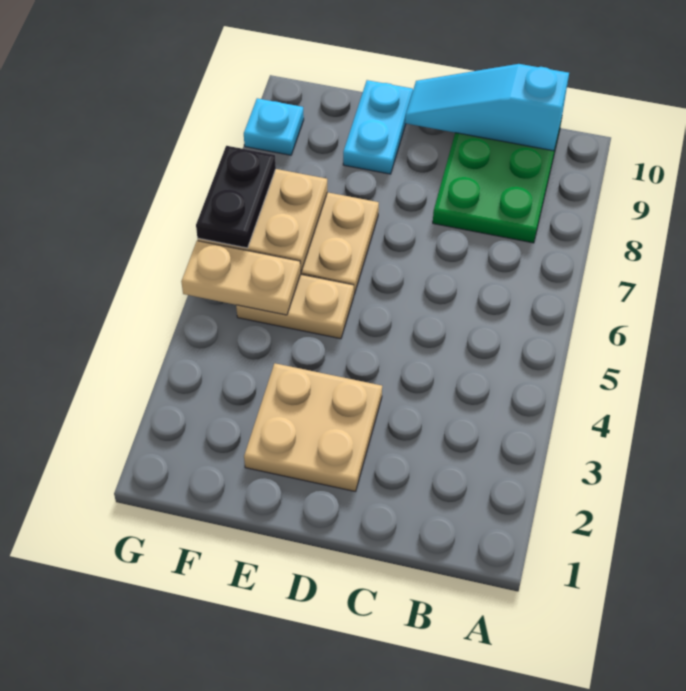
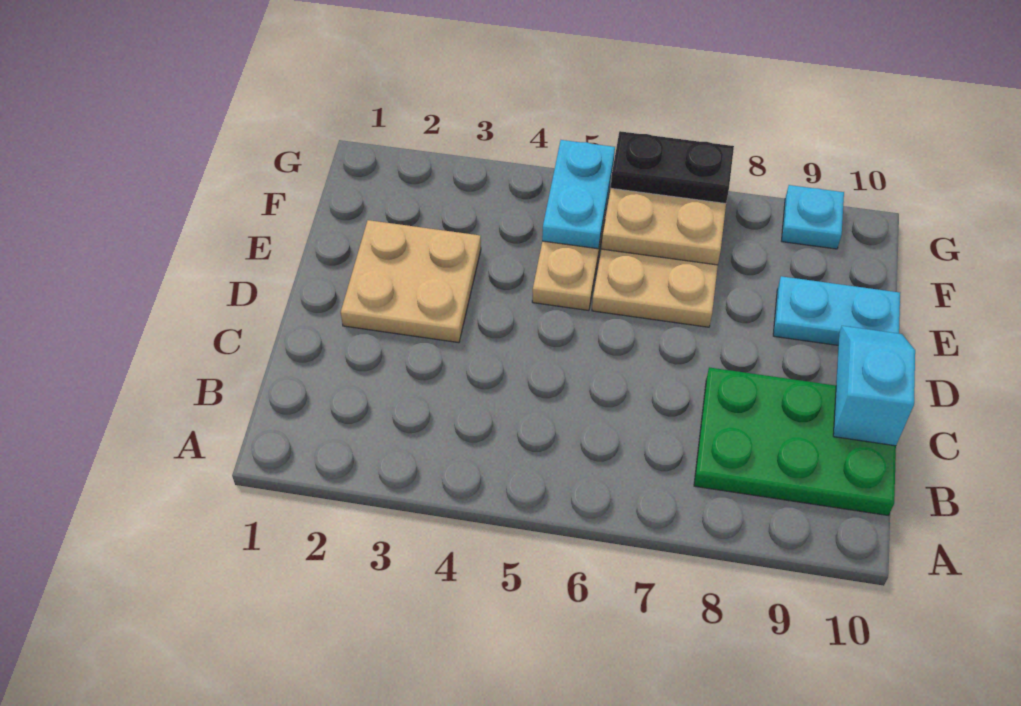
cyan slope B10:D10 level 2 top B -> cyan slope C10:D10 level 2 top C
tan plate F5:G5 level 2 -> cyan plate F5:G5 level 2

